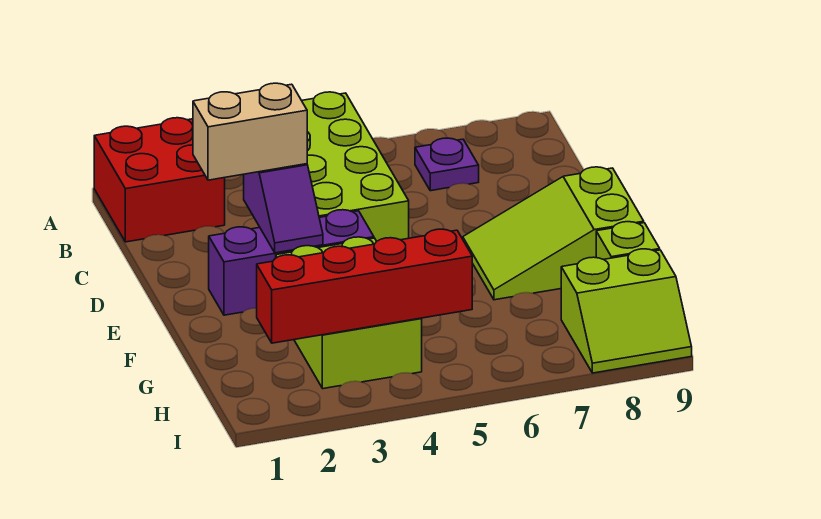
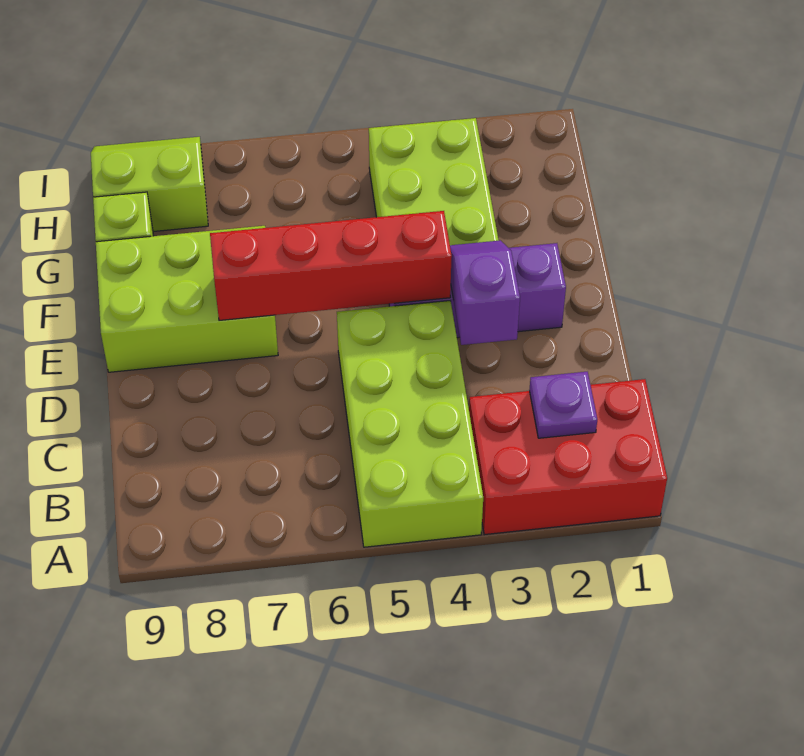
red brick A1:B2 level 1 -> red brick A1:B3 level 1
purple plate B7 level 1 -> purple plate B2 level 2
tan brick D2:D3 level 3 -> none
lime slope E7:F9 level 1 top 9 -> lime brick E7:F9 level 1
red brick H2:H5 level 2 -> red brick E4:E7 level 2

